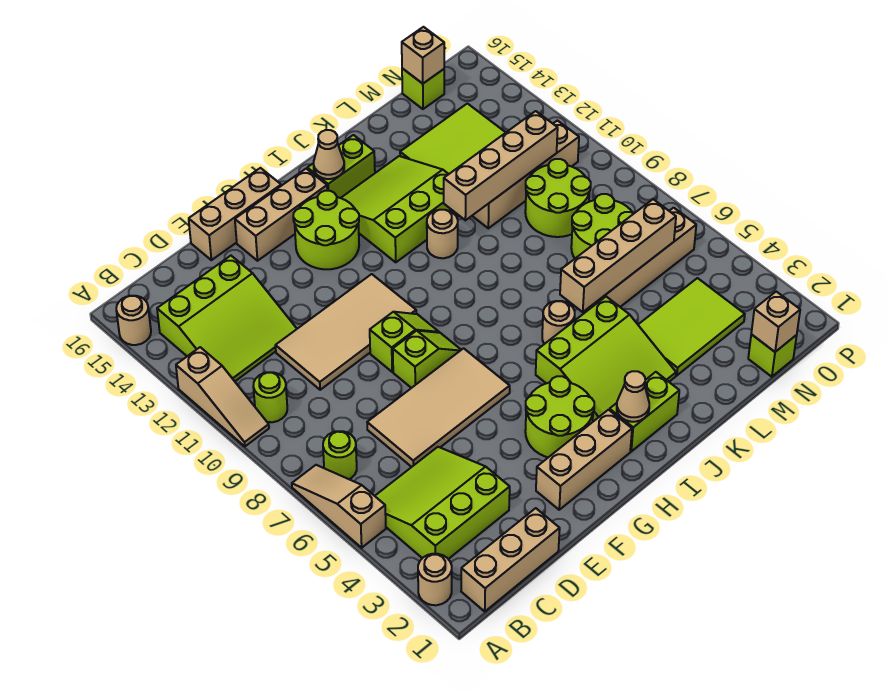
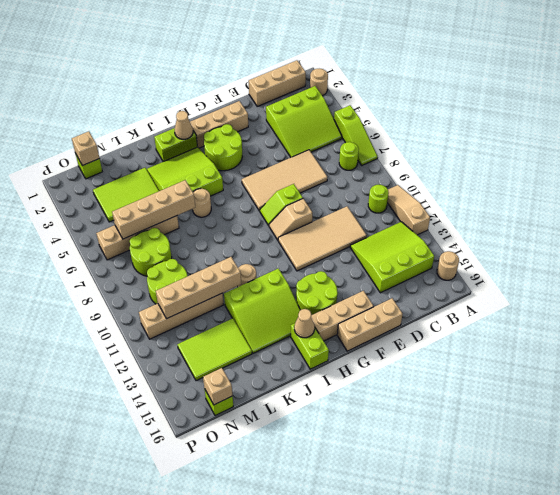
tan slope A5:A7 level 1 top 5 -> lime slope A5:A7 level 1 top 5
lime slope F9:G9 level 1 top F -> tan slope F9:G9 level 1 top F
lime brick I15:J15 level 1 -> lime brick I15:I16 level 1

